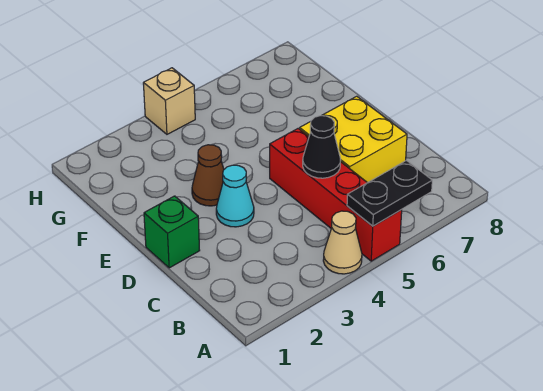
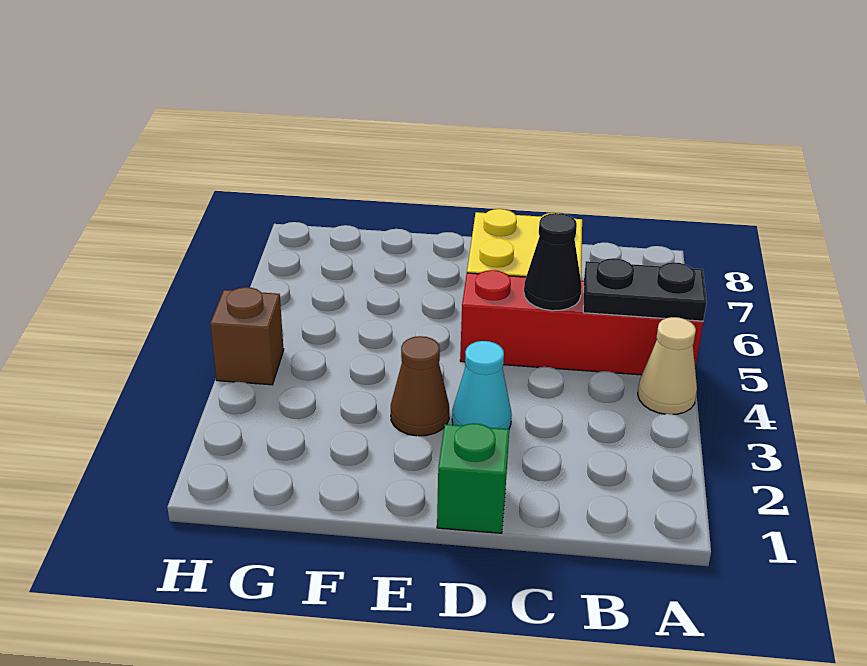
black plate A5:A6 level 2 -> black plate A5:B5 level 2
tan brick H4 level 1 -> brown brick H4 level 1

